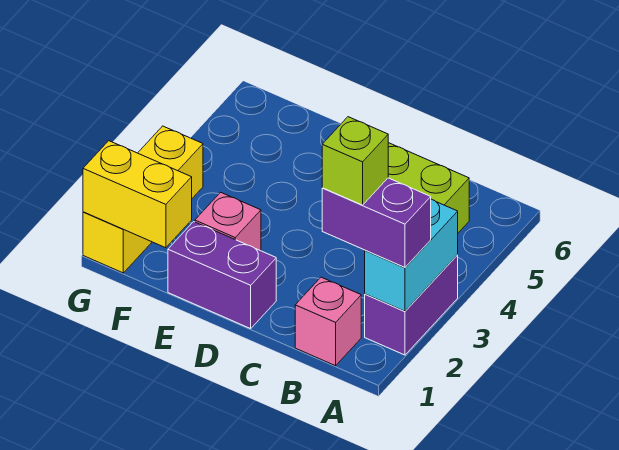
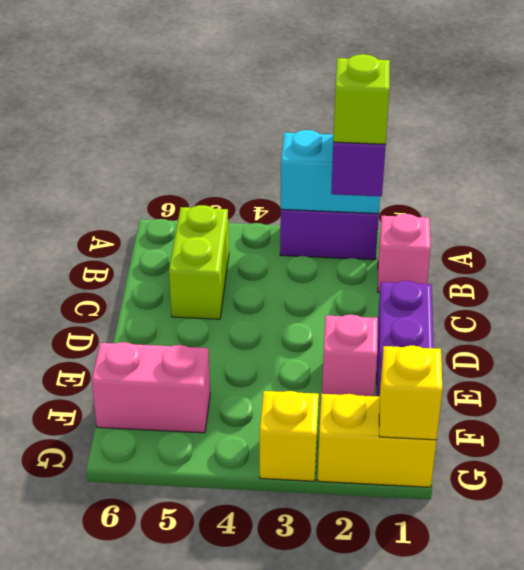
yellow brick F1:G1 level 2 -> yellow brick G1 level 2
none -> pink brick F5:F6 level 1

